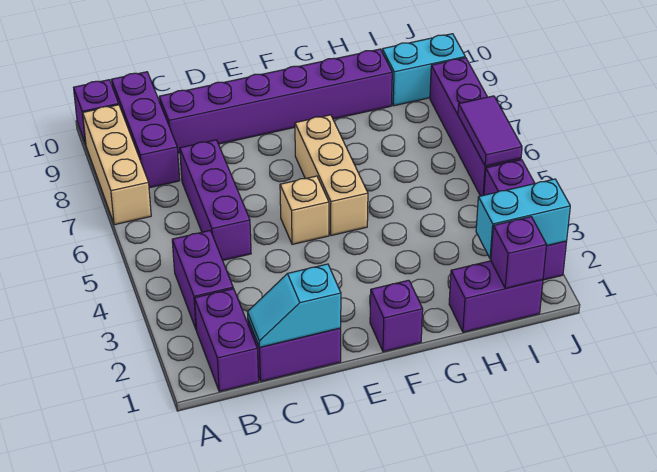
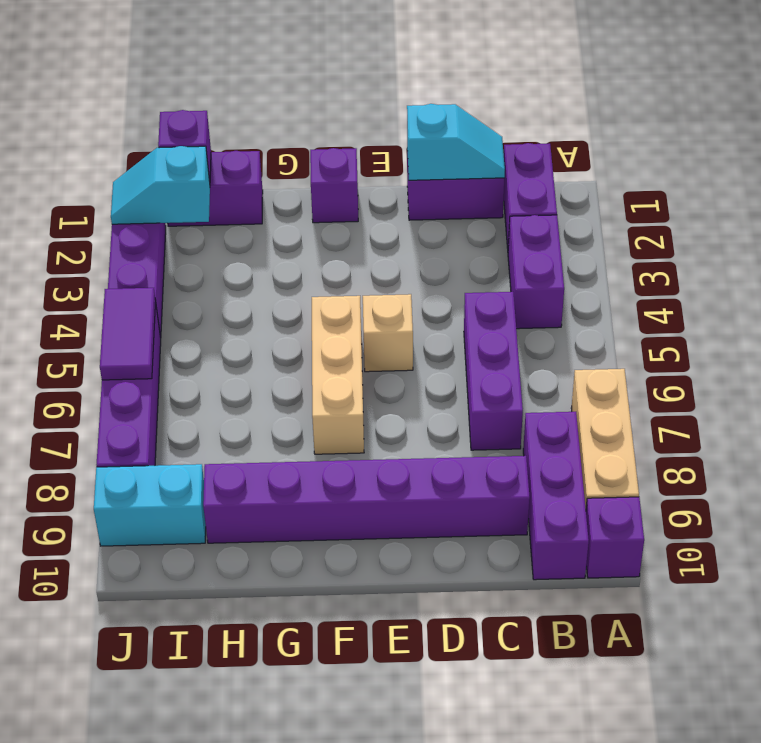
cyan brick I2:J2 level 2 -> cyan slope I2:J2 level 2 top I

